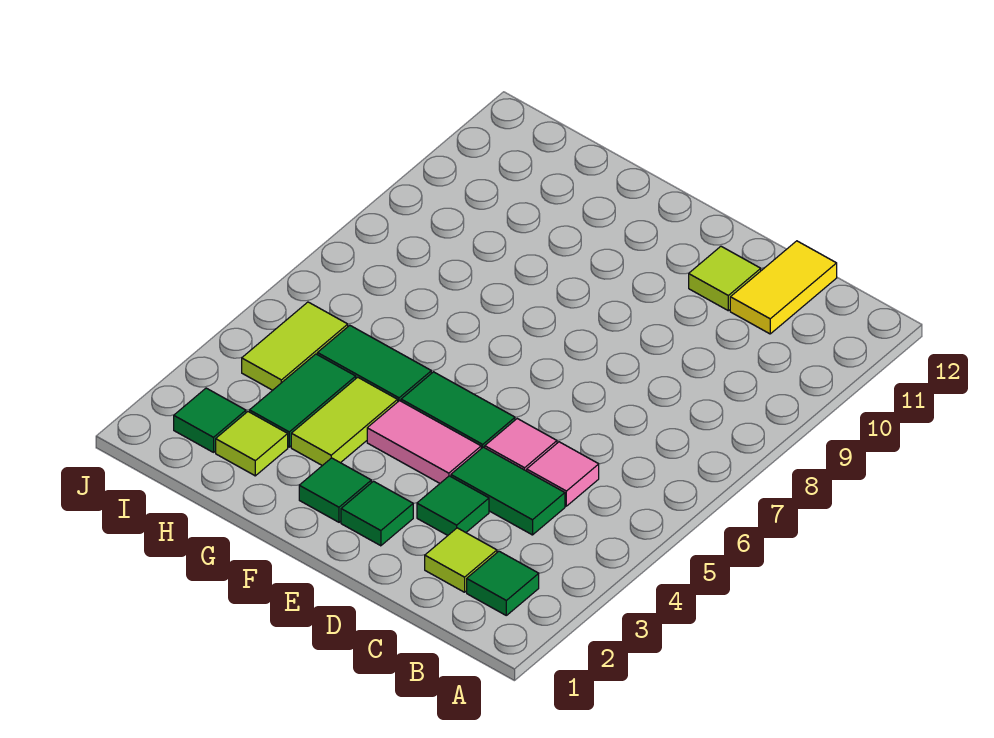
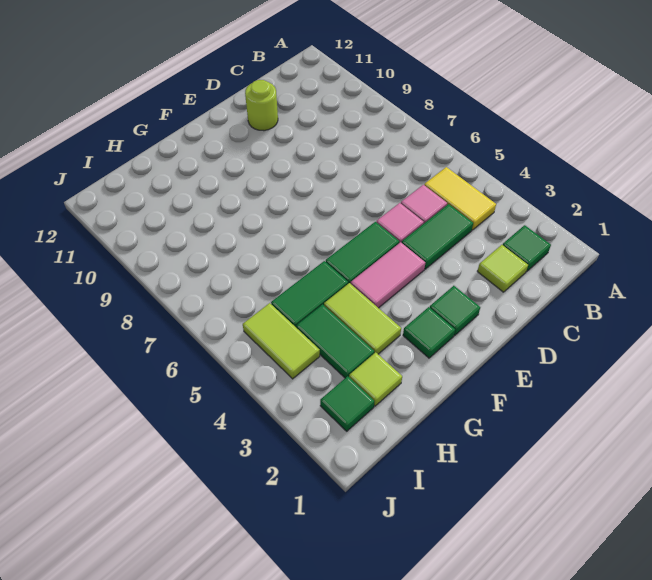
yellow tile C11:C12 level 1 -> yellow tile B4:B5 level 1
green tile D3 level 1 -> none
lime tile D11 level 1 -> lime round brick D11 level 1

